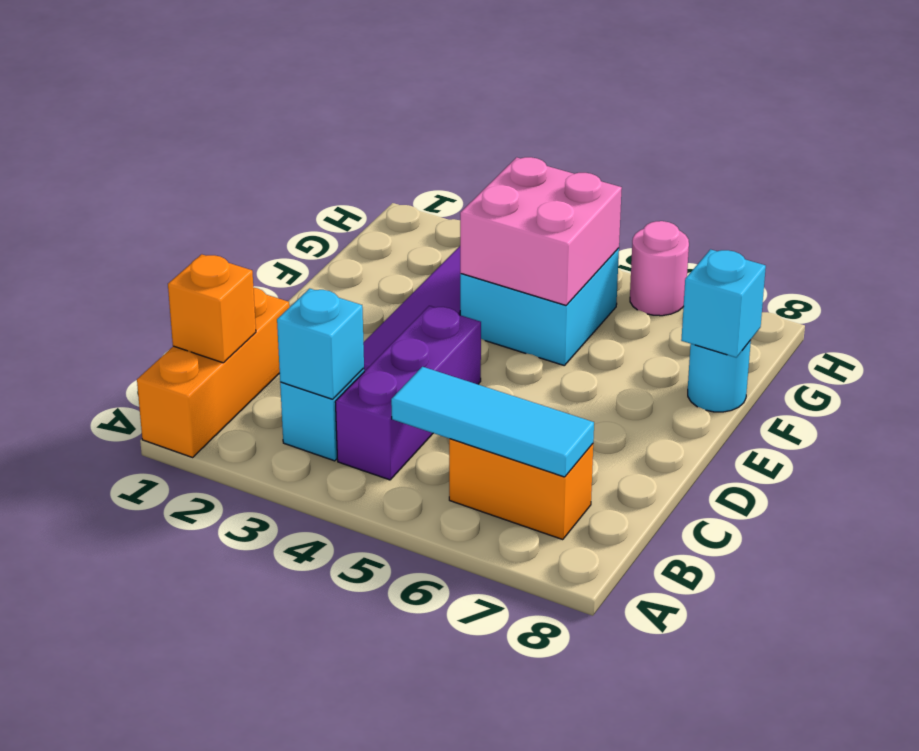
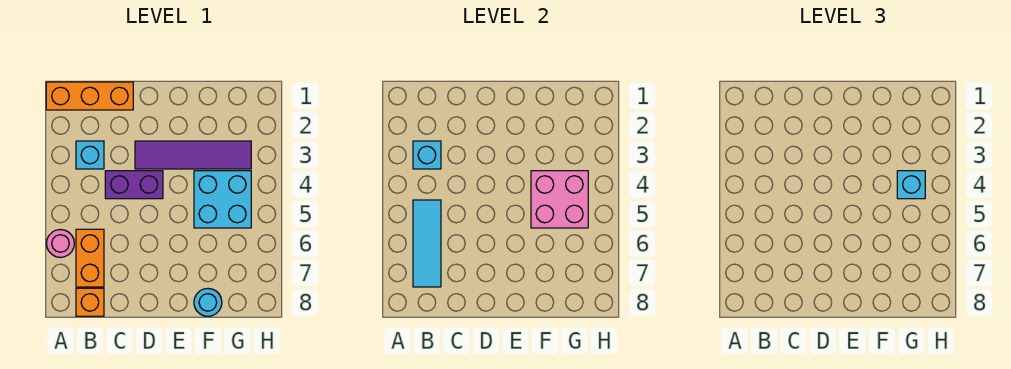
orange brick B1 level 2 -> orange brick B8 level 1
purple brick B4:D4 level 1 -> purple brick C4:D4 level 1
cyan brick F8 level 2 -> cyan brick G4 level 3
pink round brick H6 level 1 -> pink round brick A6 level 1

